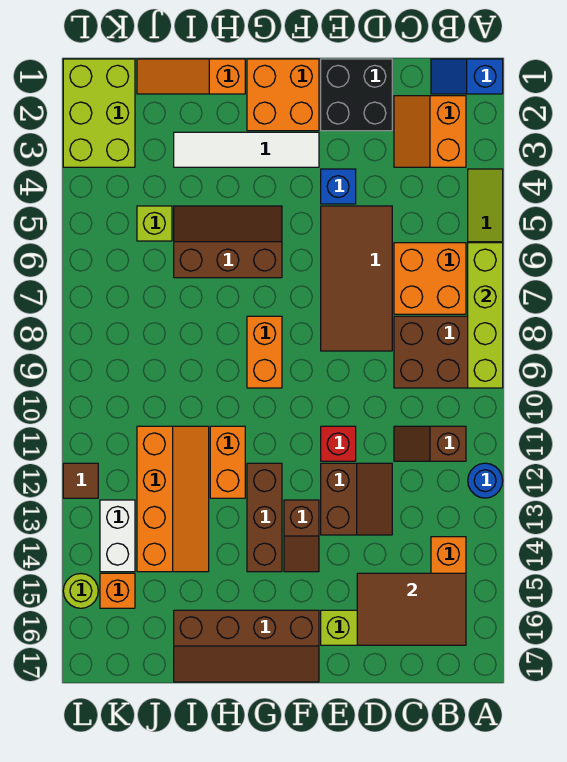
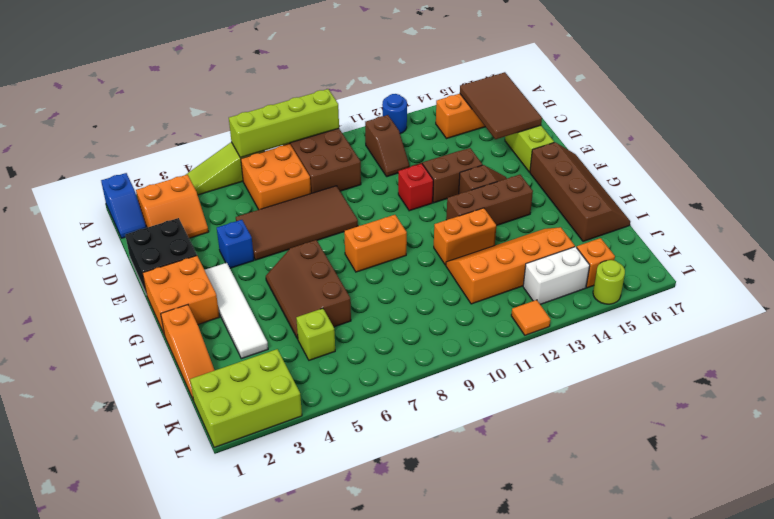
brown tile L12 level 1 -> orange tile L12 level 1

